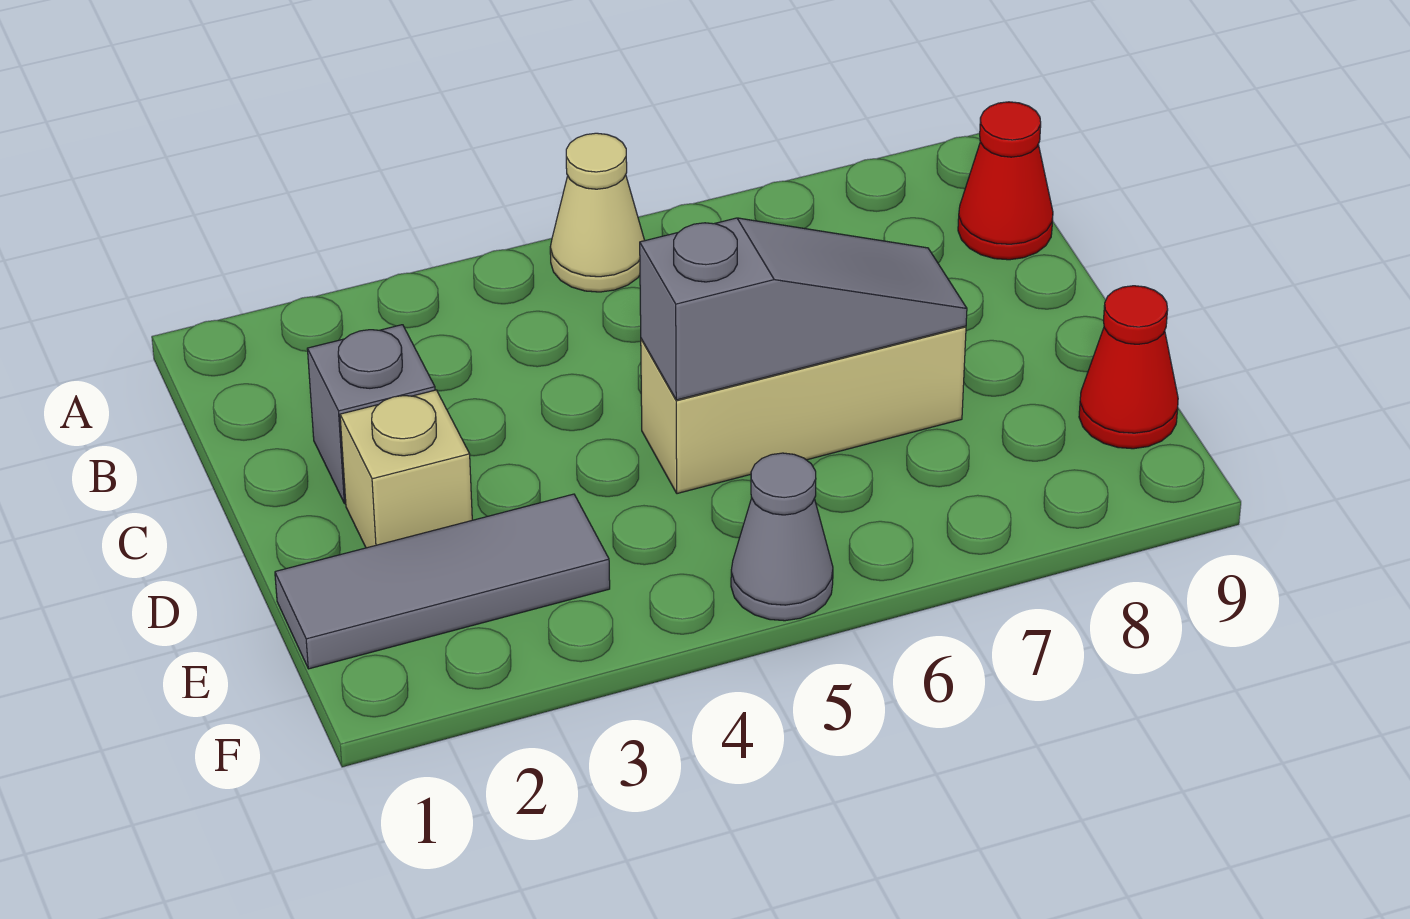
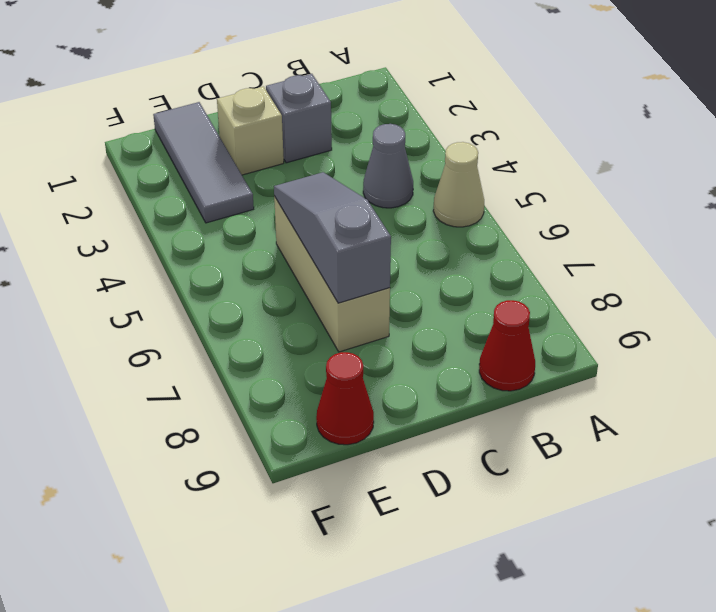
grey slope D5:D7 level 2 top 5 -> grey slope D5:D7 level 2 top 7
grey cone F5 level 1 -> grey cone B4 level 1

